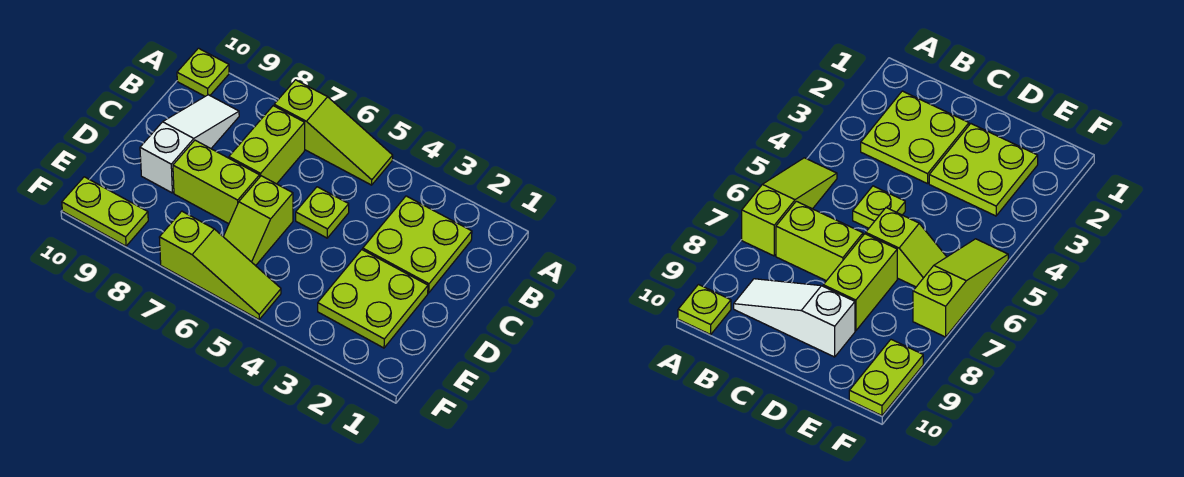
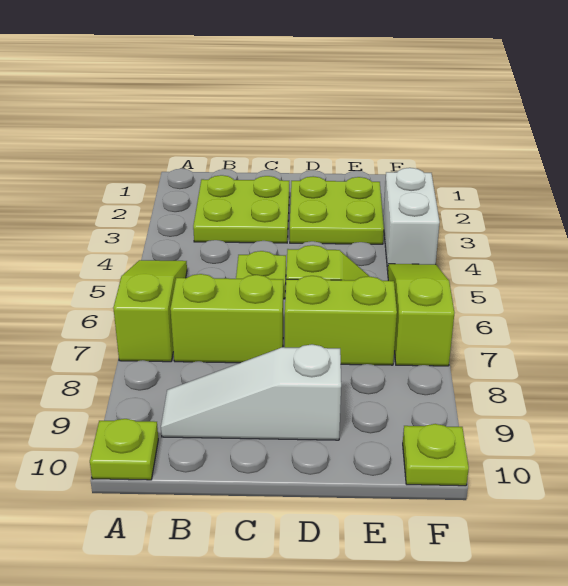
lime brick D7:D8 level 1 -> lime brick D7:E7 level 1
none -> white brick F3:F4 level 1
lime plate F9:F10 level 1 -> lime plate F10 level 1

